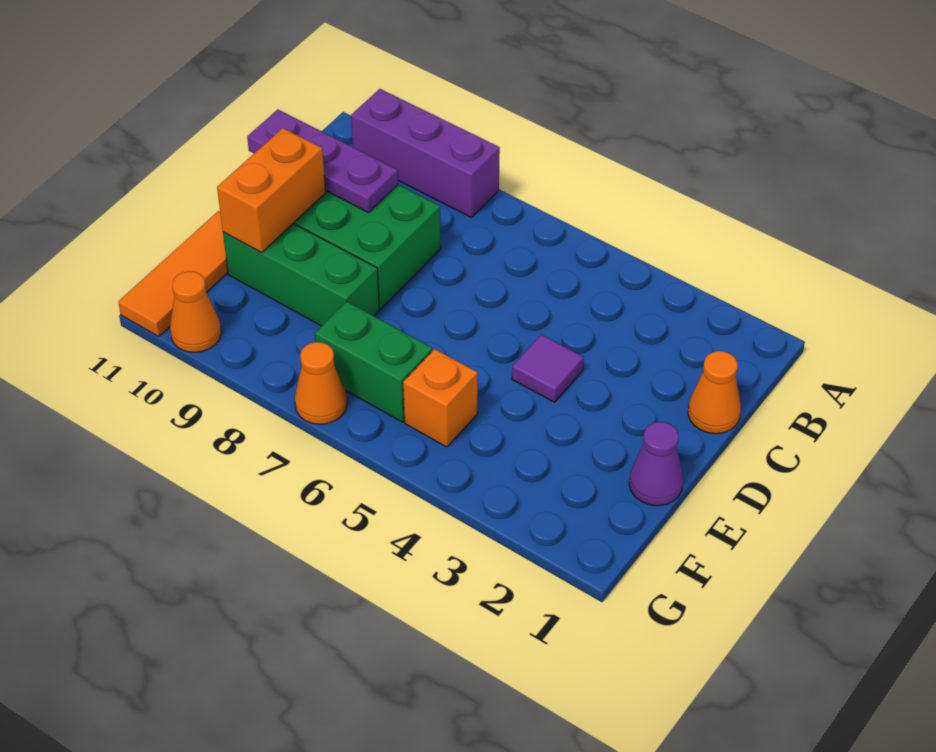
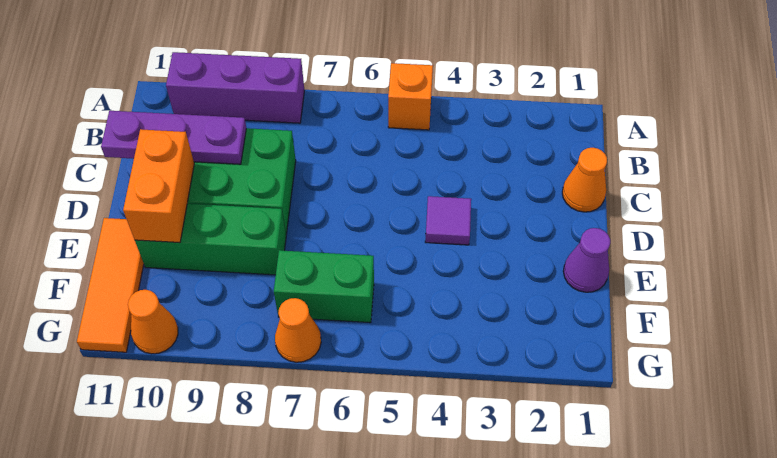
orange brick F5 level 1 -> orange brick A5 level 1

